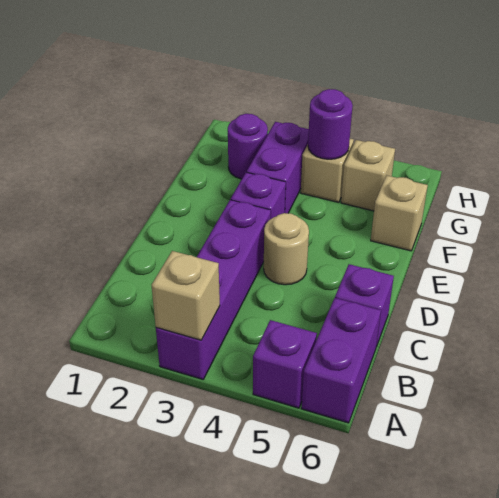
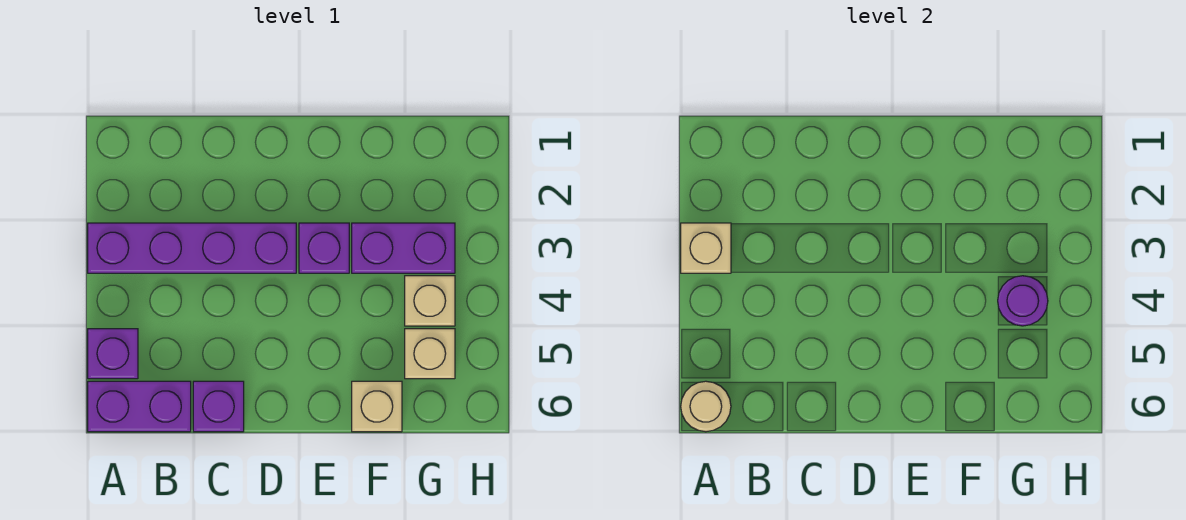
tan round brick D4 level 1 -> tan round brick A6 level 2
purple round brick G2 level 1 -> none

